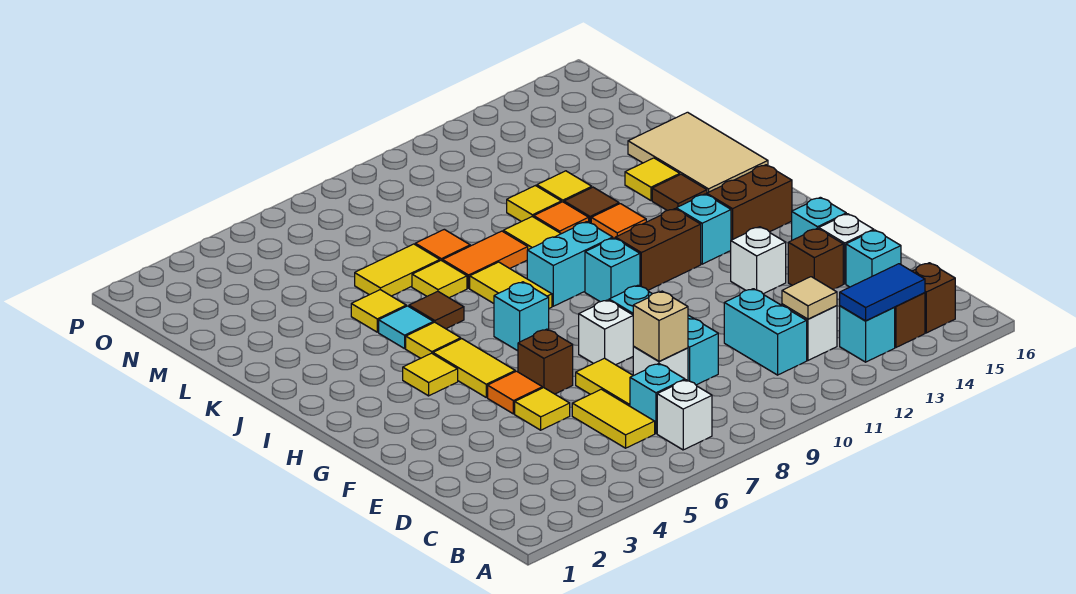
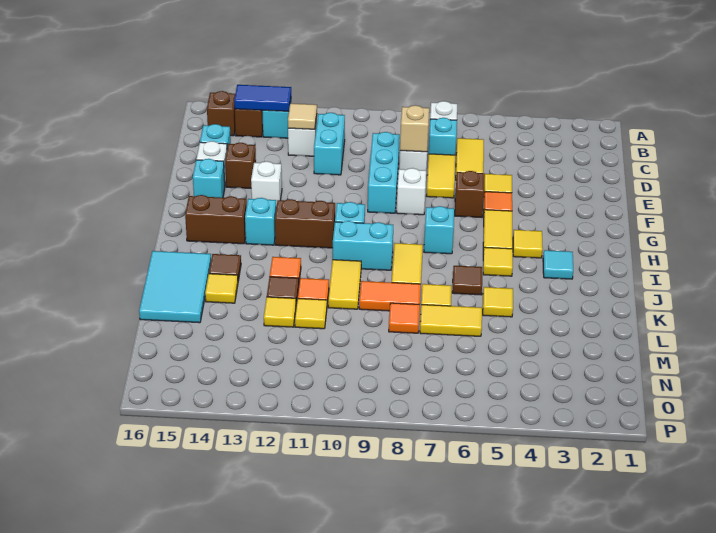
cyan tile J5 level 1 -> cyan tile I3 level 1
tan tile J15:L16 level 1 -> cyan tile J15:L16 level 1

